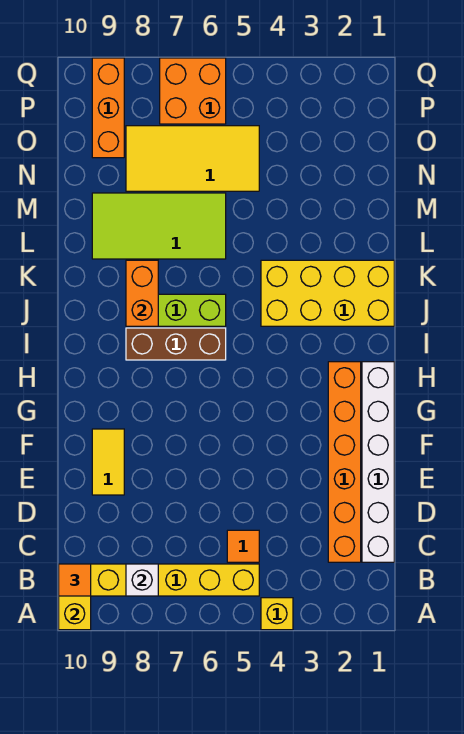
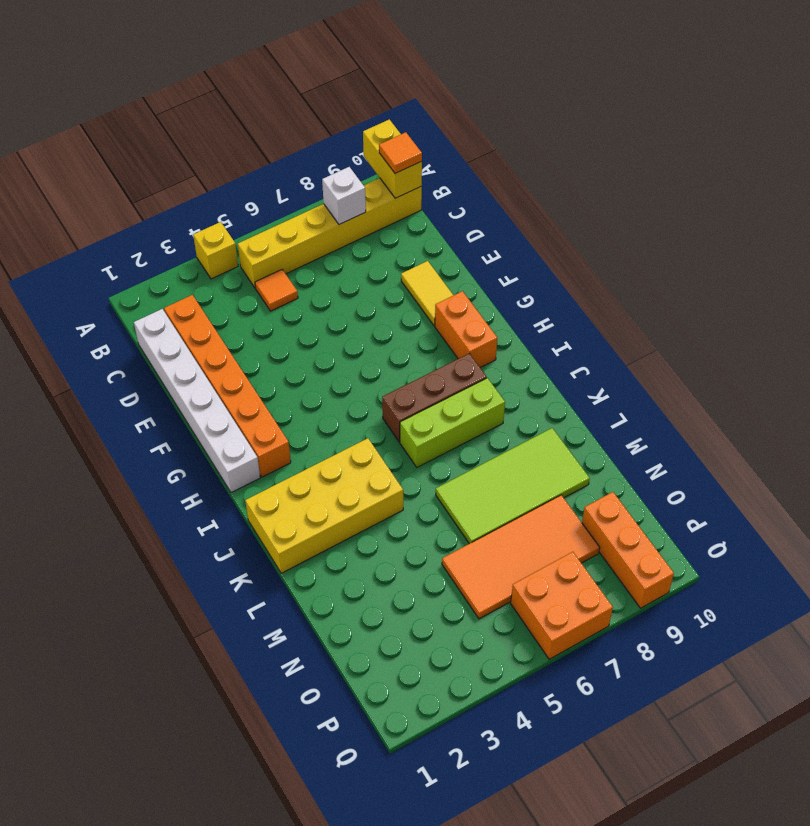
orange brick J8:K8 level 2 -> orange brick G9:H9 level 1
yellow tile N5:O8 level 1 -> orange tile N5:O8 level 1

